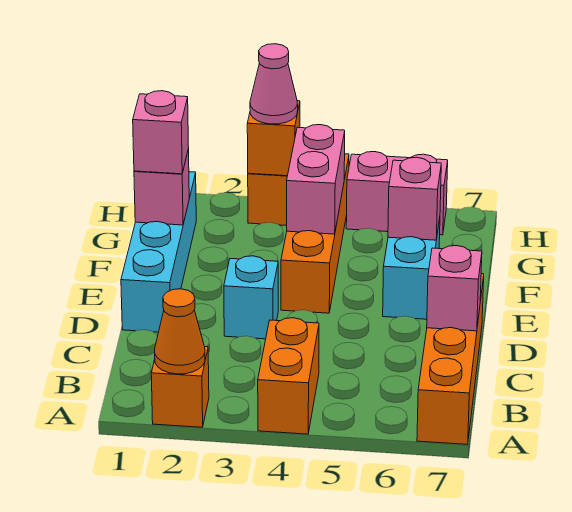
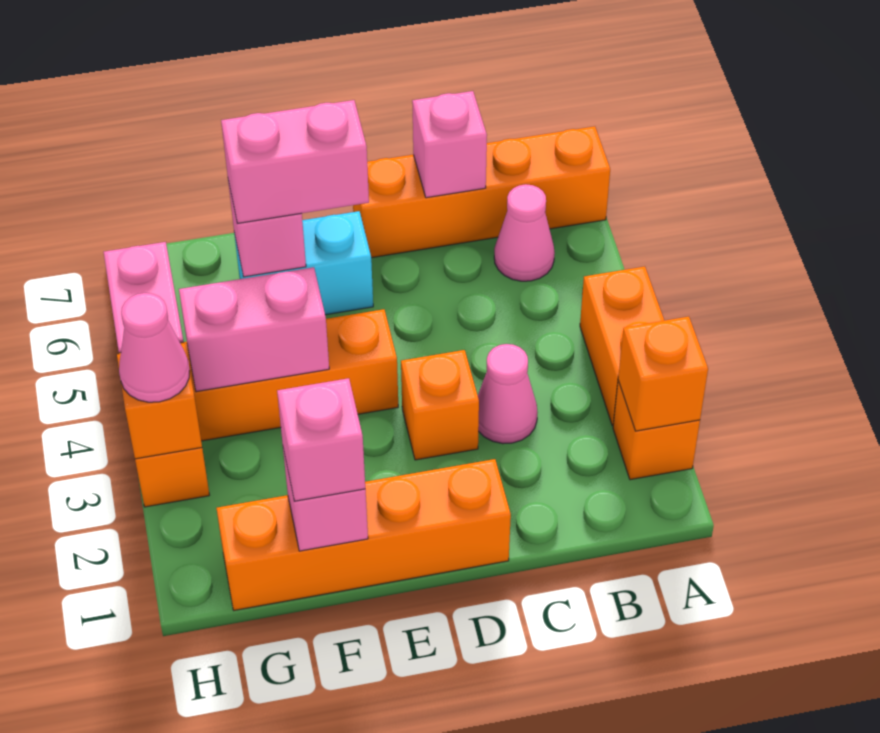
orange cone A2 level 2 -> orange brick A2 level 2
orange brick A4:B4 level 1 -> orange brick A3:A4 level 1
none -> pink cone B6 level 1
none -> pink cone C3 level 1
cyan brick D1:G1 level 1 -> orange brick D1:G1 level 1
cyan brick D3 level 1 -> orange brick D3 level 1
none -> pink brick E6:F6 level 3

